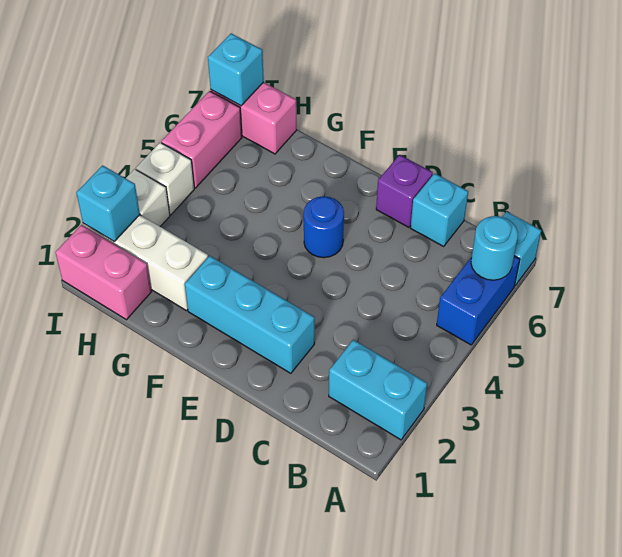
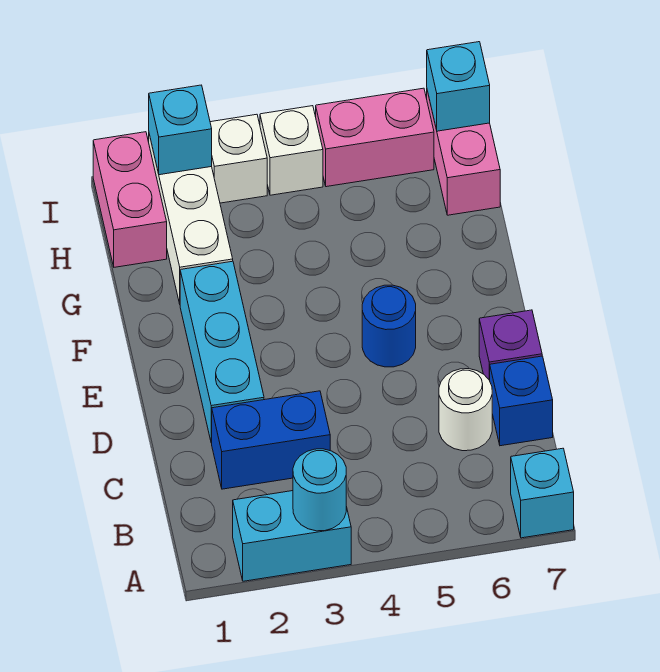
cyan brick A2:B2 level 1 -> cyan brick A2:A3 level 1
blue brick A5:A6 level 1 -> blue brick C2:C3 level 1
cyan round brick A6 level 2 -> cyan round brick A3 level 2
none -> white round brick C6 level 1
cyan brick C7 level 1 -> blue brick C7 level 1

